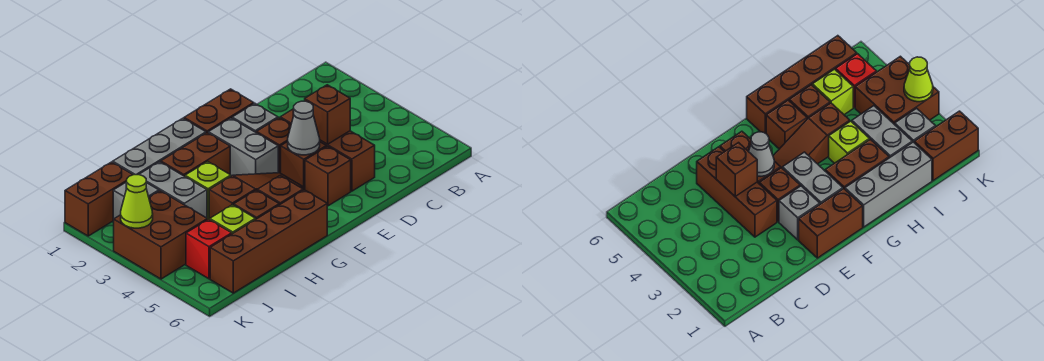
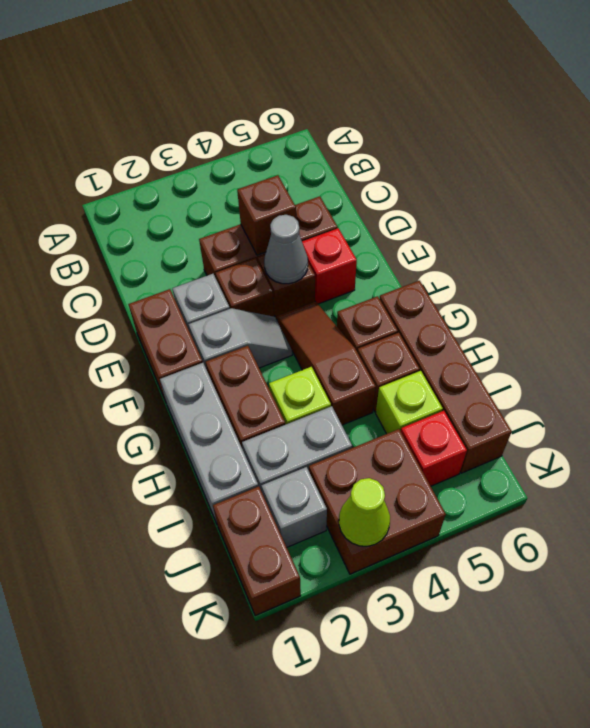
brown brick E5 level 1 -> red brick E5 level 1
grey brick F2:F3 level 1 -> grey slope F2:F3 level 1 top 2

